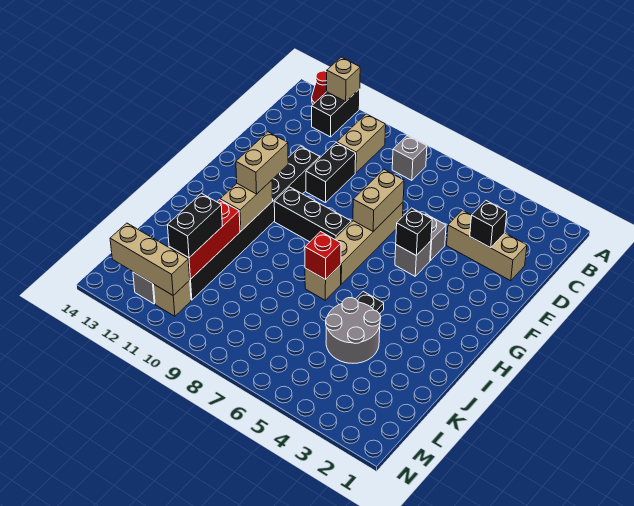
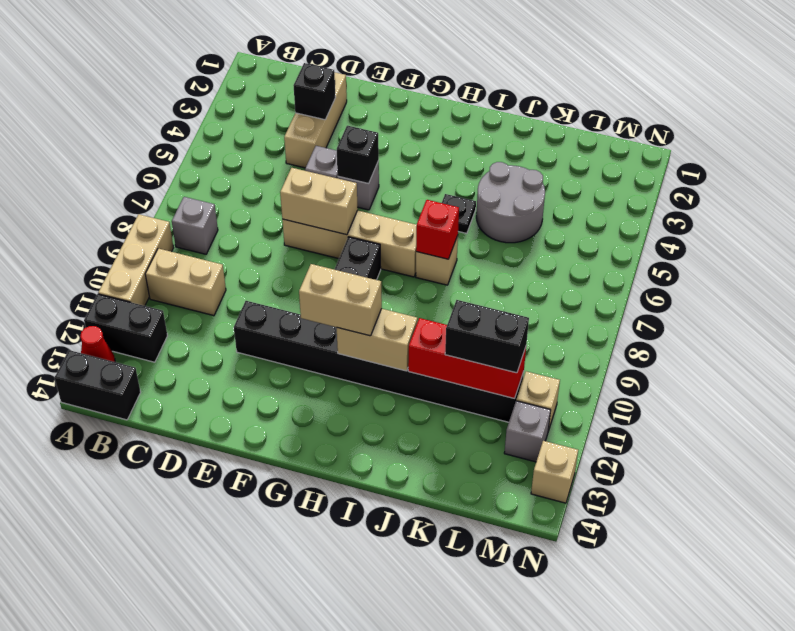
tan brick A12 level 2 -> tan brick N13 level 1
black brick D10:E10 level 1 -> black brick A14:B14 level 1
tan brick M11:M13 level 2 -> tan brick A9:A11 level 1

